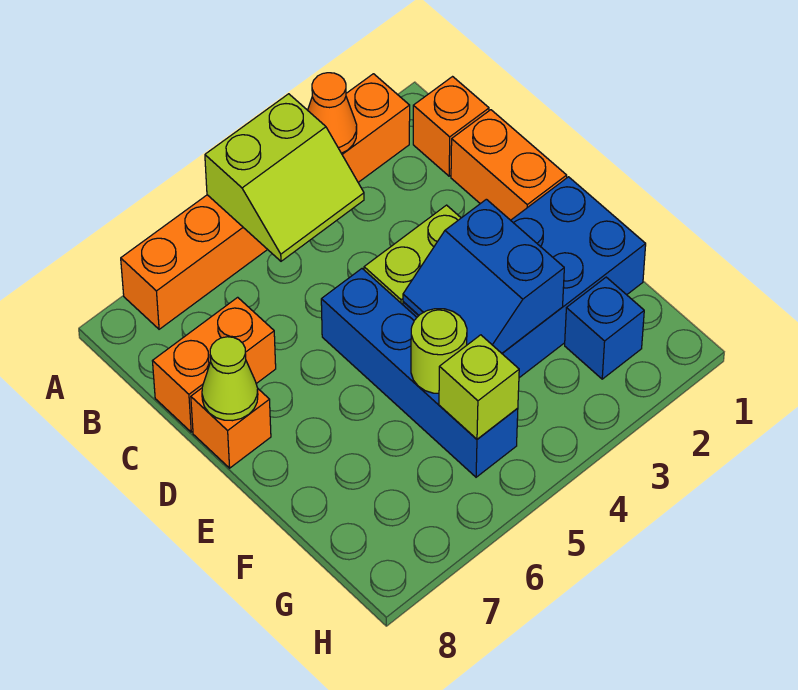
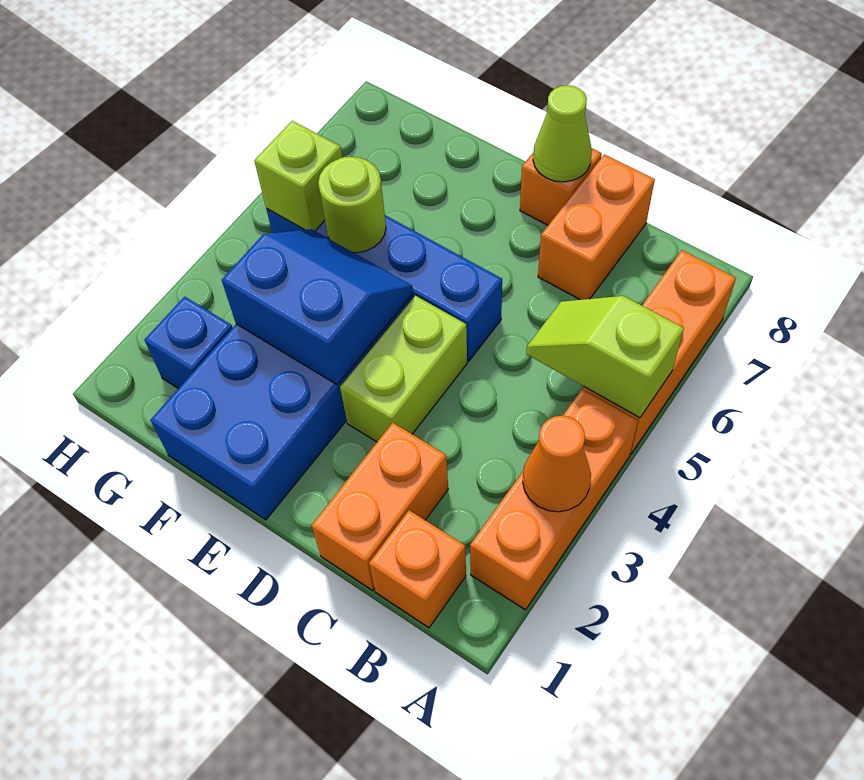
lime slope A4:B5 level 2 top A -> lime slope A5:B5 level 2 top A
orange brick C1:D1 level 1 -> orange brick C1:C2 level 1

